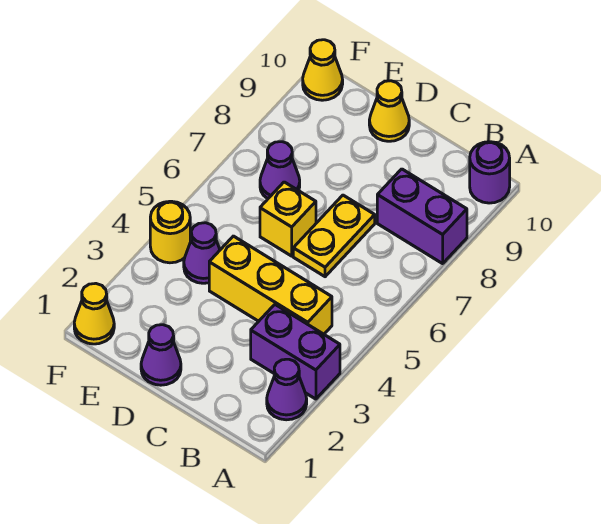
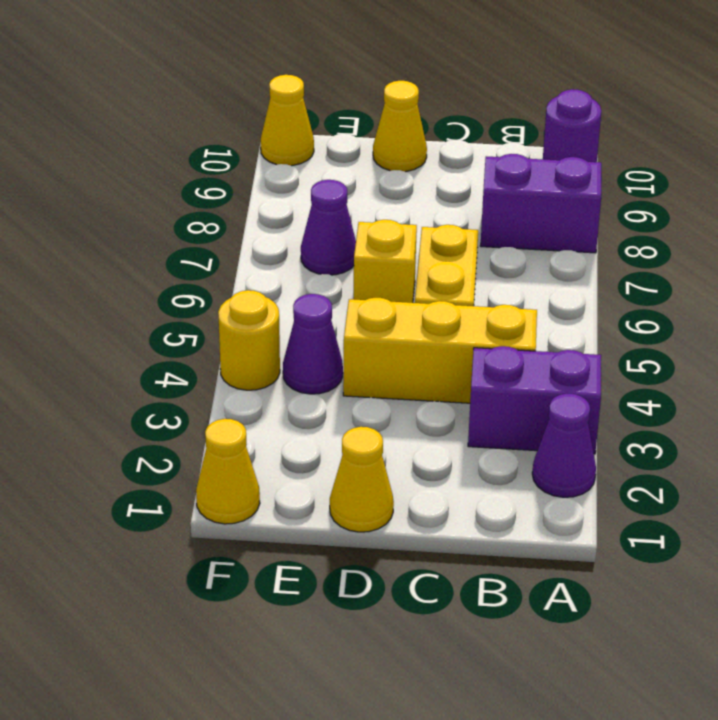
purple cone D1 level 1 -> yellow cone D1 level 1

